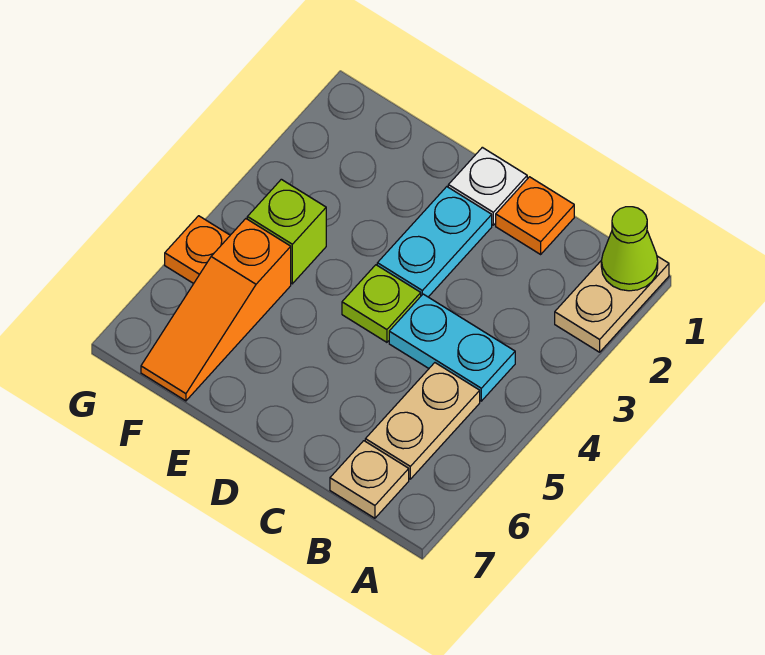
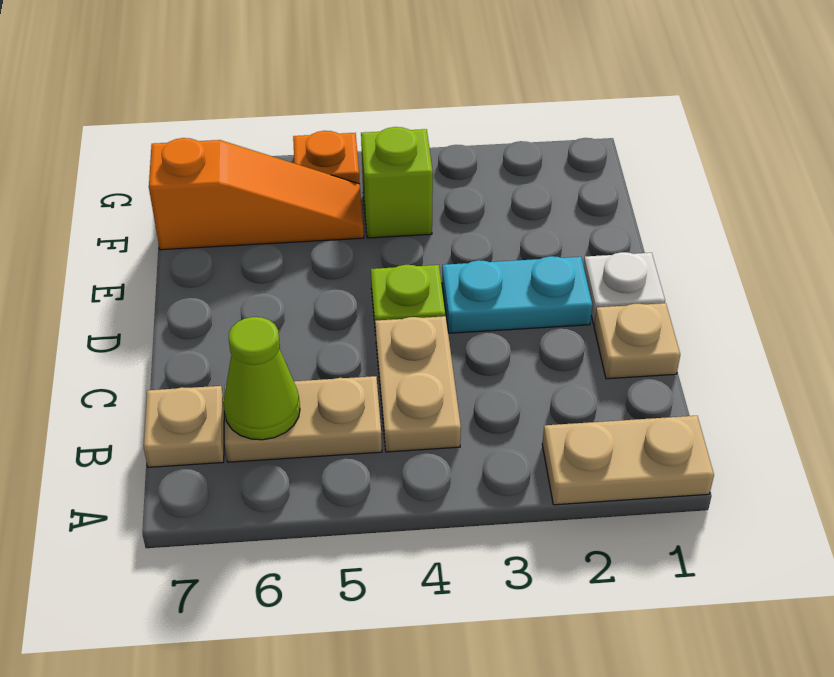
lime cone A1 level 2 -> lime cone B6 level 2
cyan plate B4:C4 level 1 -> tan plate B4:C4 level 1
orange plate C1 level 1 -> tan plate C1 level 1
orange slope F5:F7 level 1 top 5 -> orange slope F5:F7 level 1 top 7

